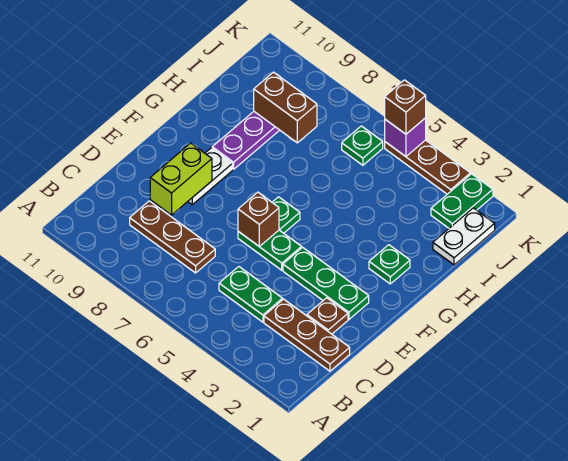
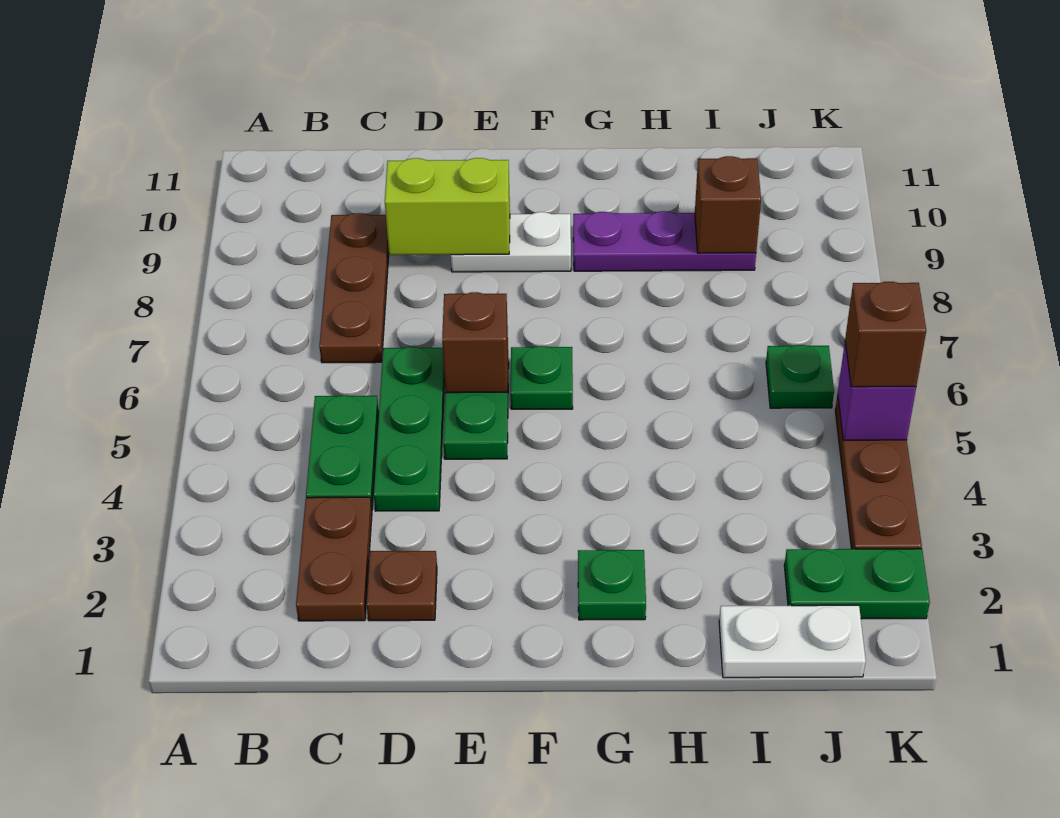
brown plate C1:C3 level 1 -> brown plate C2:C3 level 1
green plate E2:E4 level 1 -> green plate D4:D6 level 1
brown brick I8:I9 level 2 -> brown brick I9 level 2

